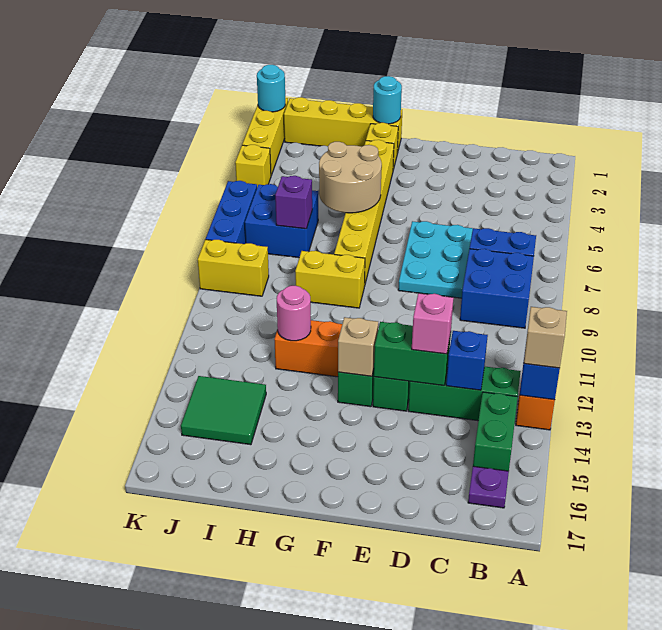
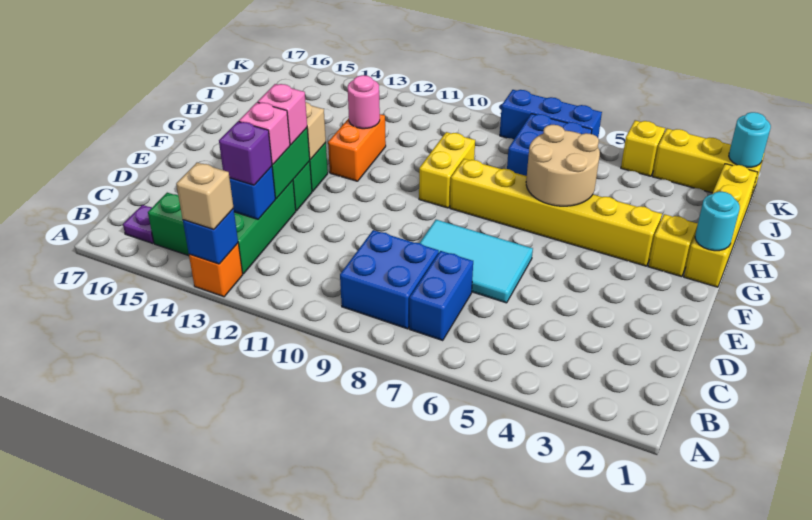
cyan plate D6:E8 level 1 -> cyan tile D6:E8 level 1
none -> pink brick E13 level 3
purple brick I7 level 2 -> purple brick C13 level 3
green tile I14:J15 level 1 -> none
yellow brick J9:K9 level 1 -> none

